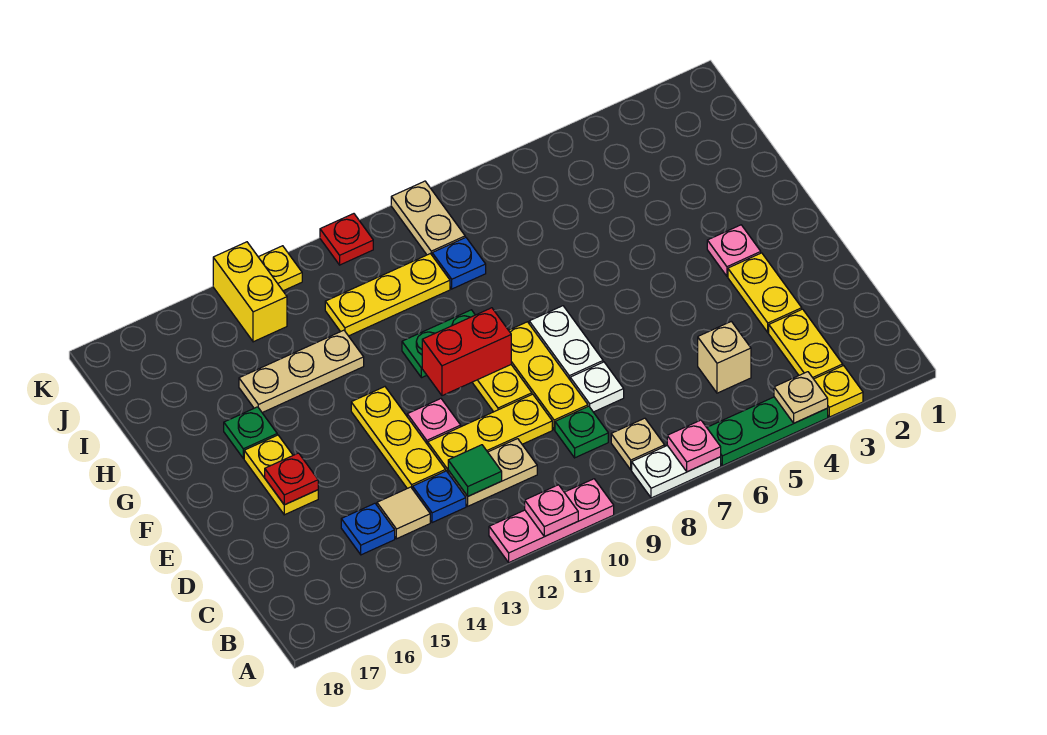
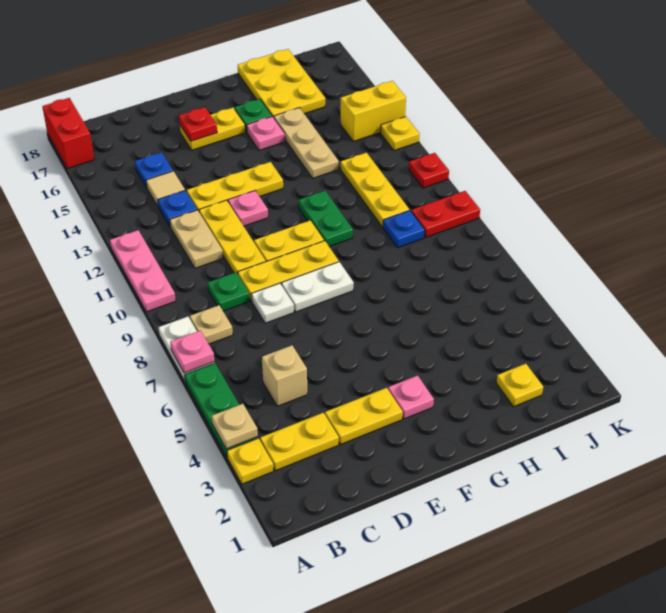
pink plate A11 level 2 -> pink plate G15 level 1
green tile C12 level 2 -> none
red brick F10:F11 level 2 -> red brick A17:A18 level 1
none -> yellow plate H16:I18 level 1
none -> yellow plate I2 level 1
tan plate J9:K9 level 1 -> red plate J9:K9 level 1

